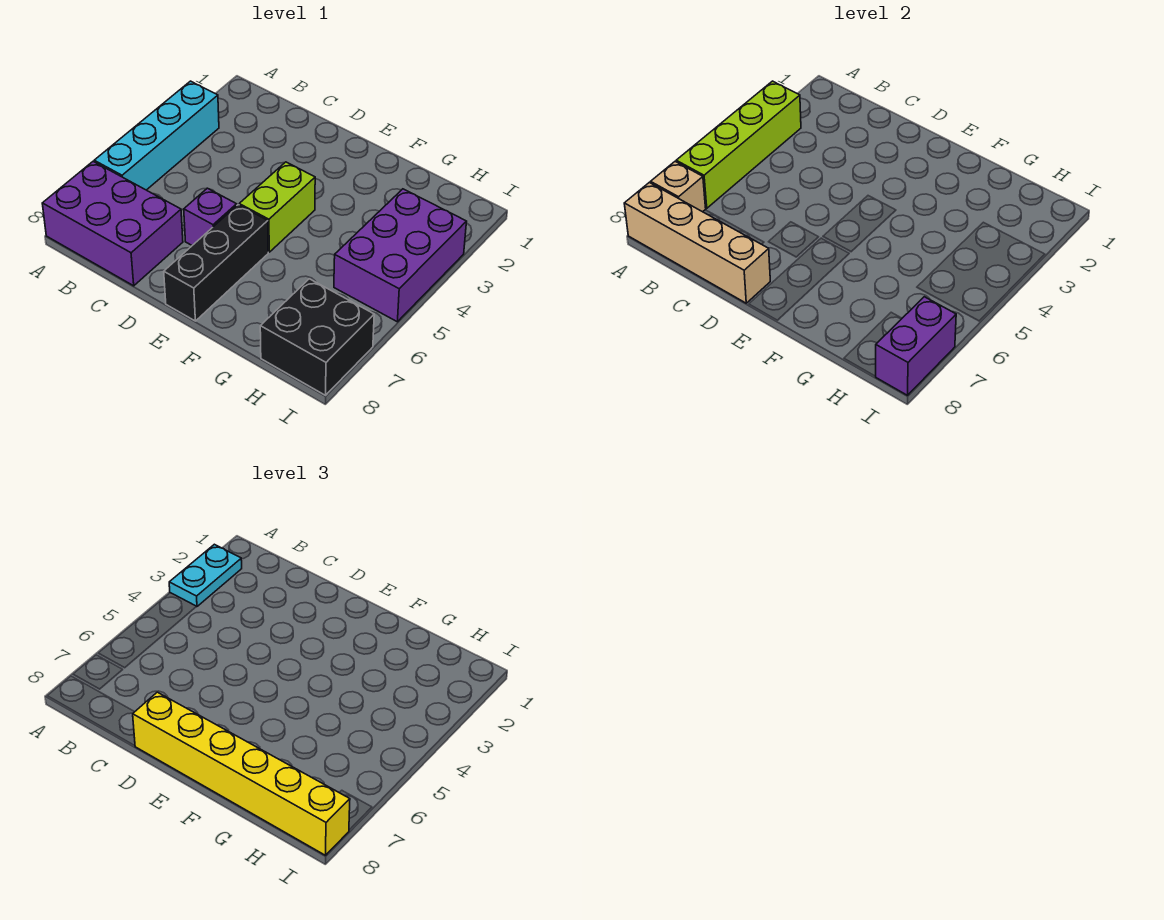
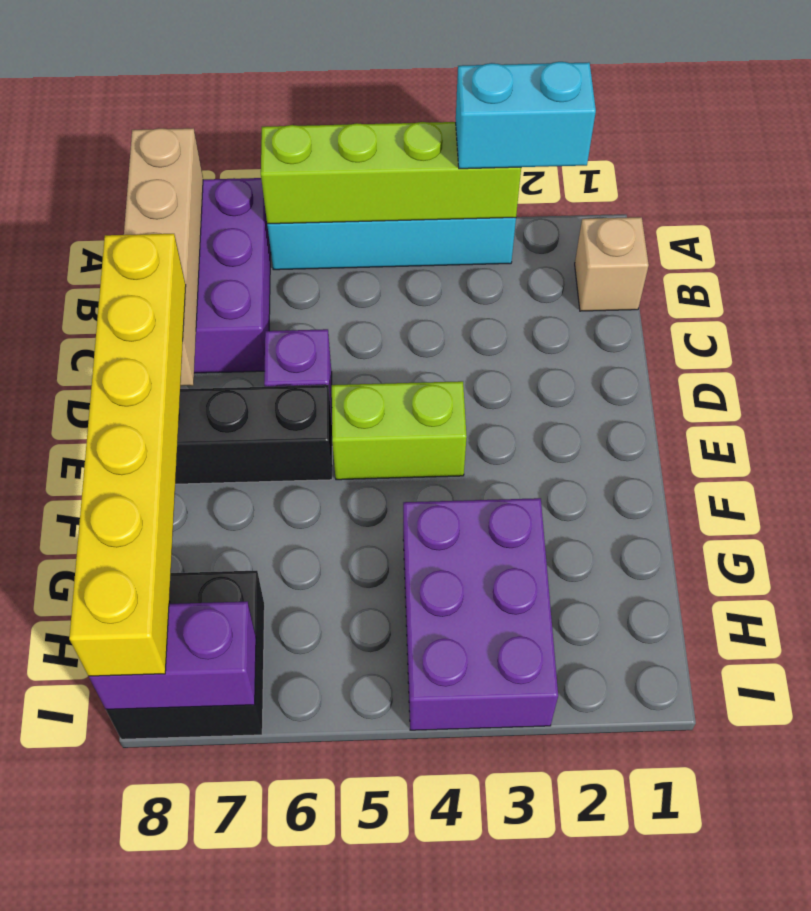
cyan plate A2:A3 level 3 -> cyan brick A2:A3 level 3
tan brick A7 level 2 -> tan brick B1 level 1
purple brick H3:I5 level 1 -> purple brick G3:I4 level 1

